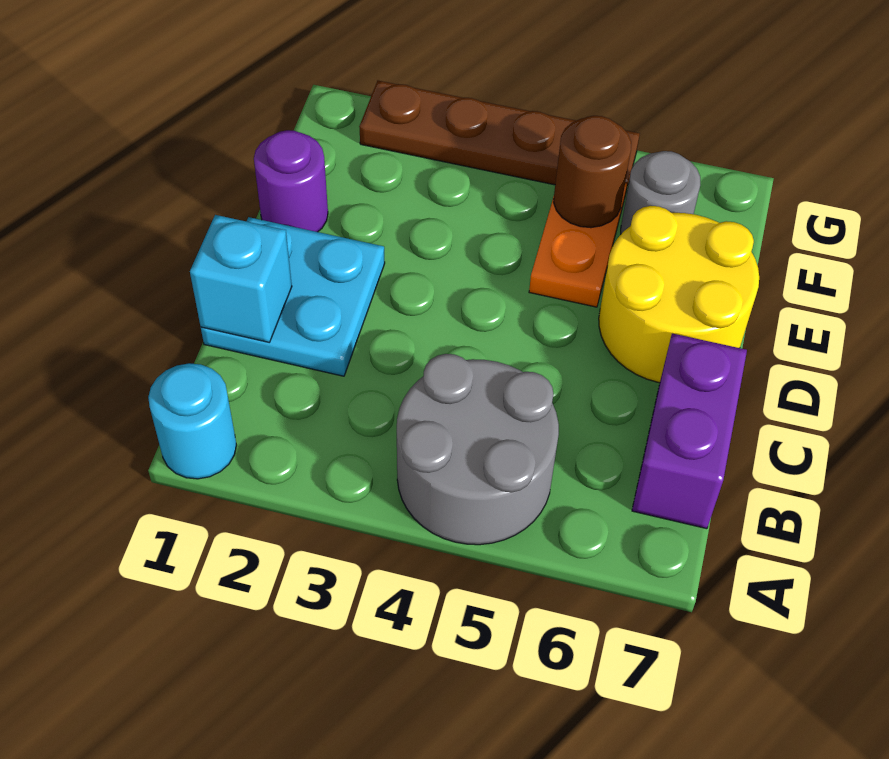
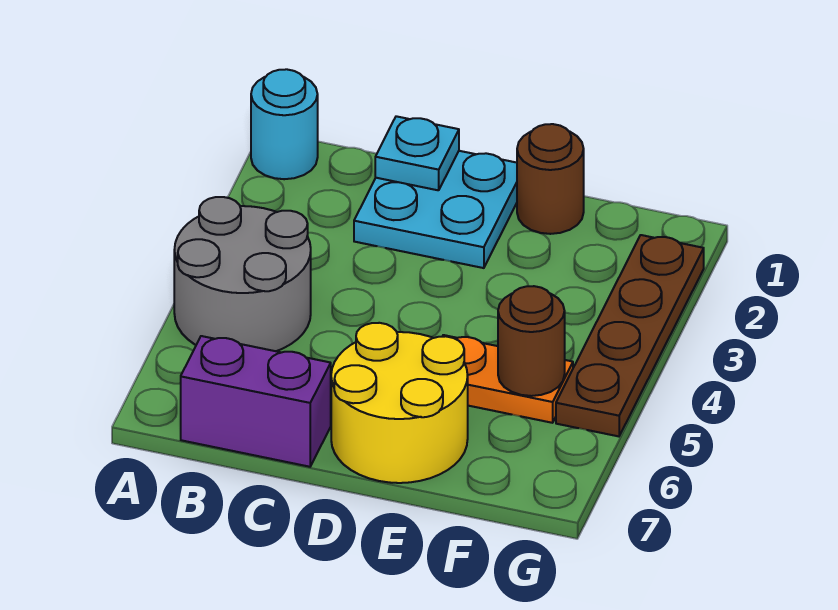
cyan brick C1 level 2 -> cyan plate C1 level 2
purple round brick E1 level 1 -> brown round brick E1 level 1
grey round brick F6 level 1 -> none

